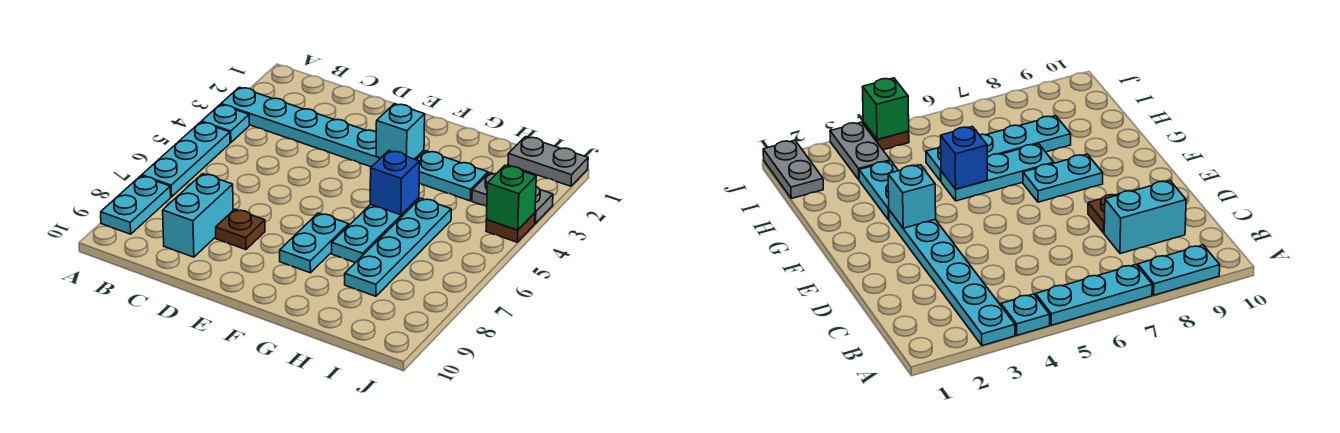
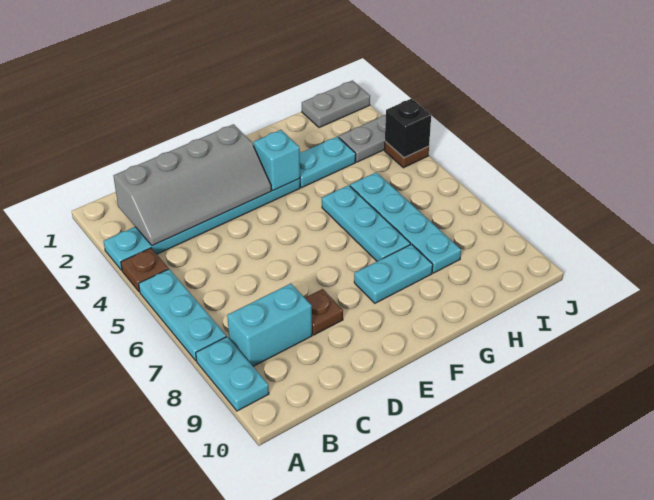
cyan plate A4 level 1 -> brown plate A4 level 1
none -> grey slope B2:E3 level 2 top 2
cyan brick C8:C9 level 1 -> cyan brick B8:C8 level 1
cyan plate F7:F8 level 1 -> cyan plate F8:G8 level 1
blue brick G5 level 2 -> none
green brick J4 level 2 -> black brick J4 level 2

